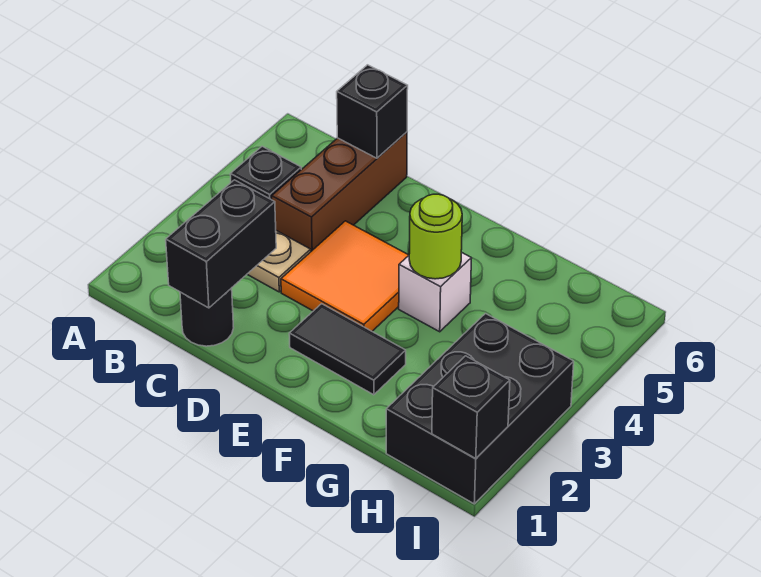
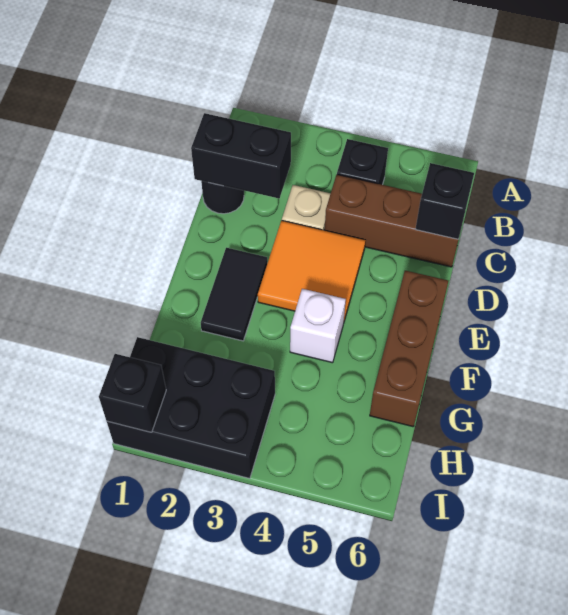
none -> brown brick E6:G6 level 1
lime round brick F4 level 2 -> none

